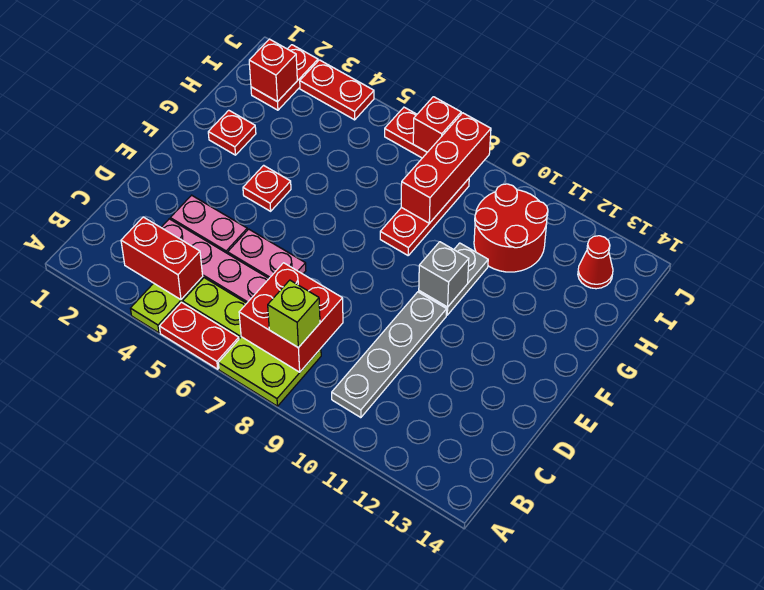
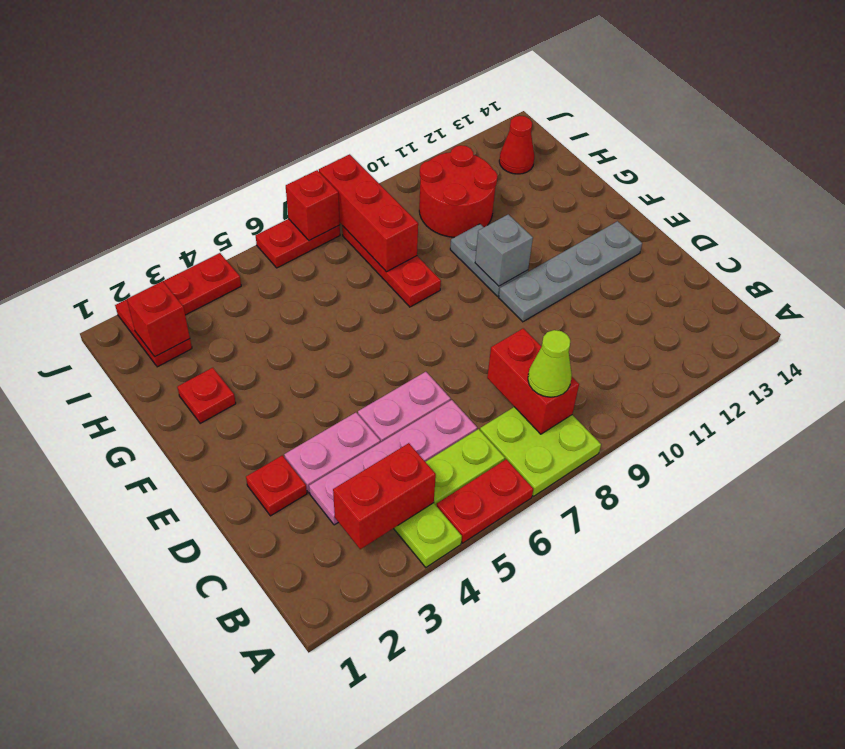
red brick B7:C8 level 2 -> red brick B8:C8 level 2
lime brick B8 level 3 -> lime cone B8 level 3
grey plate B10:E10 level 1 -> grey plate E10:E13 level 1
red plate F4 level 1 -> red plate D2 level 1

